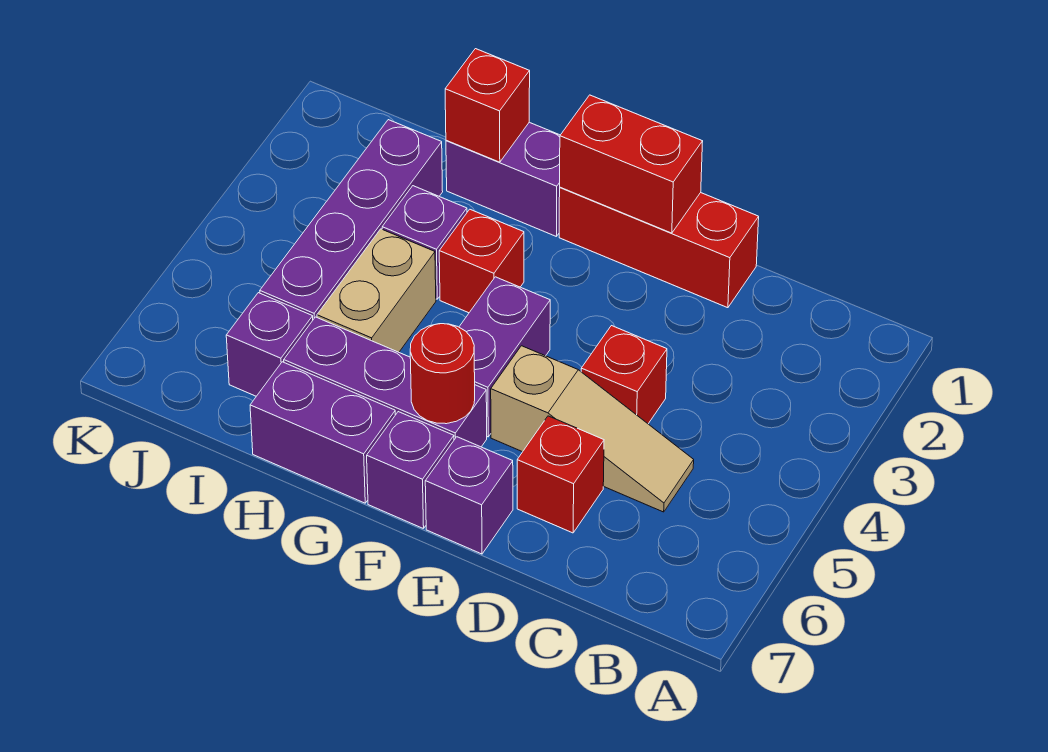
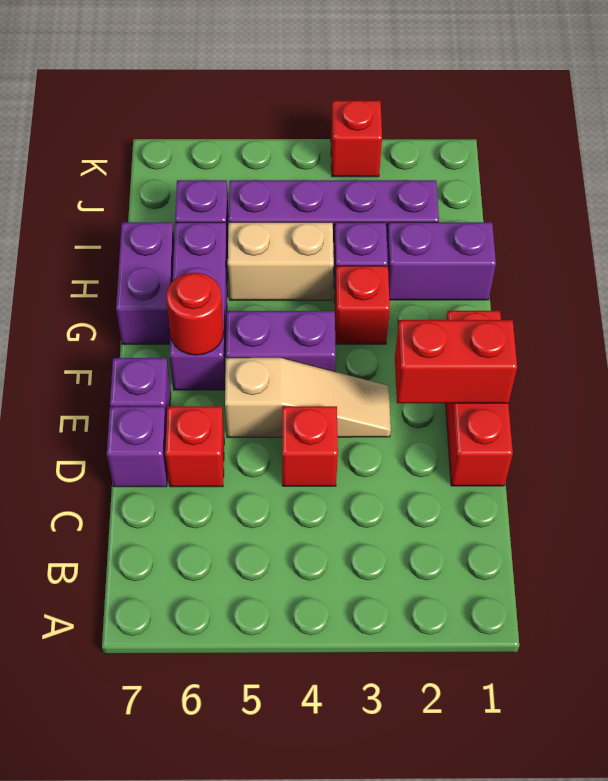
tan slope C5:E5 level 1 top E -> tan slope E3:E5 level 1 top 5
red brick E1:F1 level 2 -> red brick E1:E2 level 2
purple brick F7 level 1 -> purple brick D7 level 1
purple brick G1:H1 level 1 -> purple brick H1:H2 level 1
red brick H1 level 2 -> red brick K3 level 1

